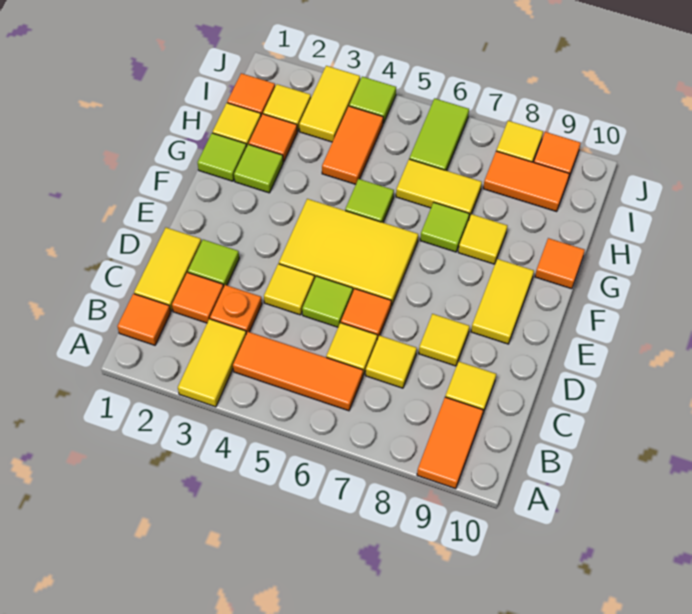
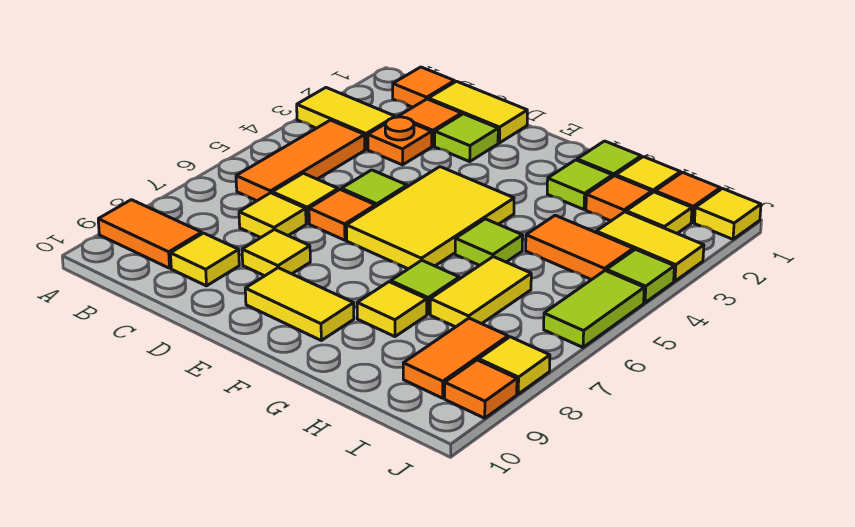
yellow tile D4 level 1 -> yellow tile J1 level 1
orange tile G10 level 1 -> none
lime tile I6:J6 level 1 -> lime tile J5:J6 level 1

